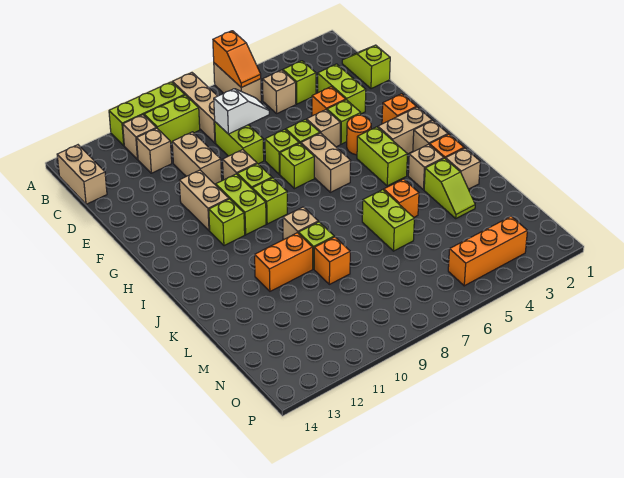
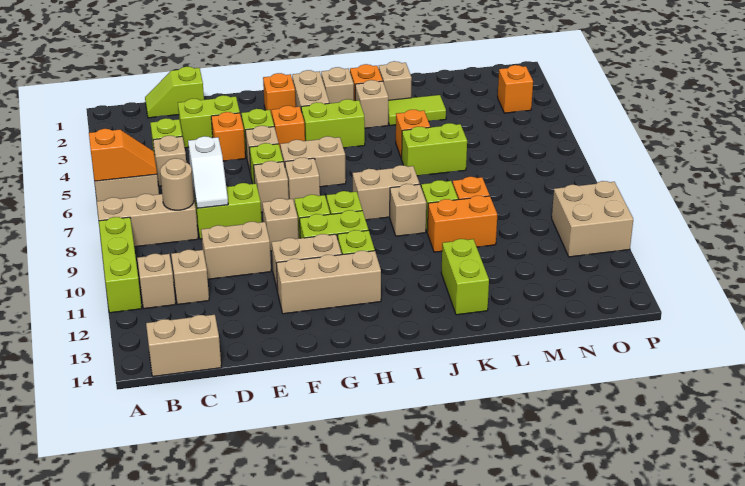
lime brick B9:B10 level 1 -> lime brick K12:K13 level 1
none -> tan round brick C8 level 2
white slope D7:D8 level 2 top 8 -> white slope D7:D8 level 2 top 7
lime brick F7 level 1 -> tan brick F7 level 1
none -> tan brick F12:H12 level 1
orange round brick G4 level 1 -> orange brick G4 level 1
lime brick G7 level 1 -> tan brick G7 level 1
none -> tan brick I8:J8 level 1
lime slope K3:L3 level 1 top K -> lime tile K3:L3 level 1
orange brick K10:K11 level 1 -> orange brick K10:L10 level 1
orange brick O3:O5 level 1 -> orange brick O3 level 1
none -> tan brick O10:P11 level 1

